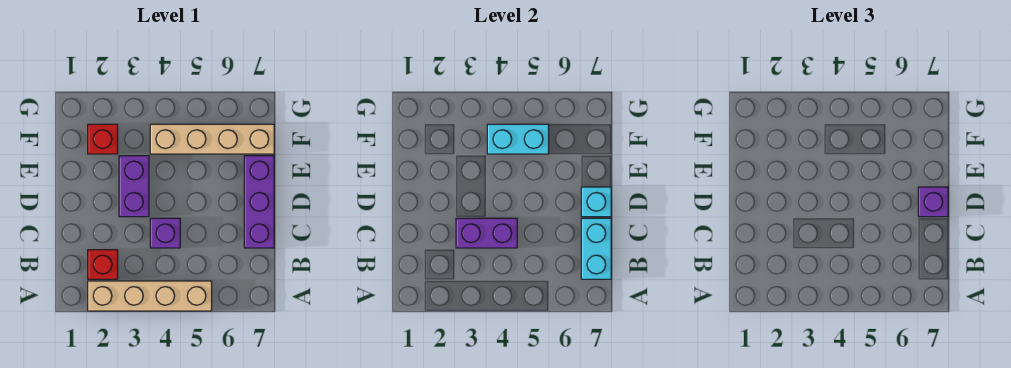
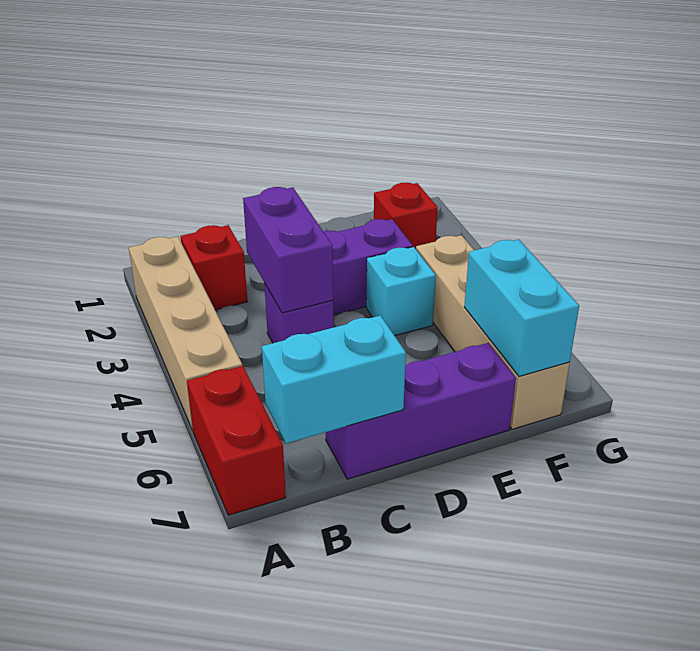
none -> red brick A6:A7 level 1
cyan brick D7 level 2 -> cyan brick E4 level 1
purple brick D7 level 3 -> none
cyan brick F4:F5 level 2 -> cyan brick F6:F7 level 2

